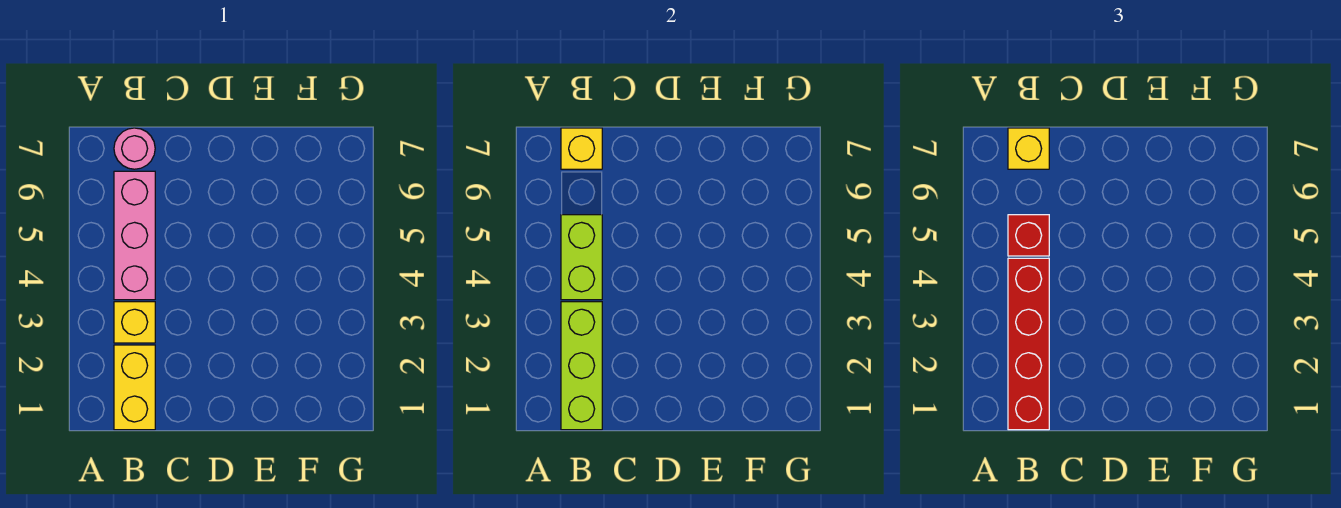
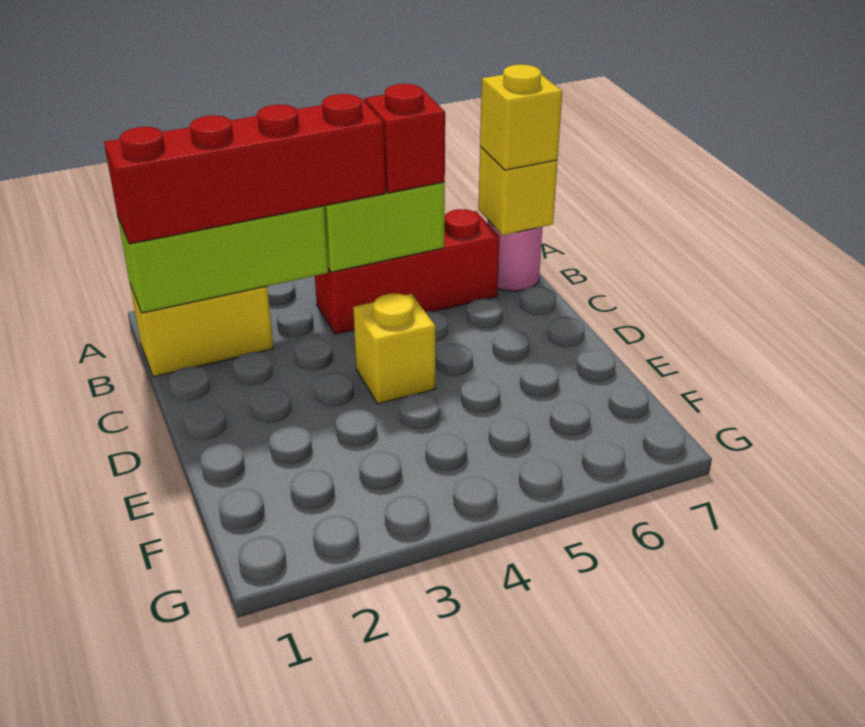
yellow brick B3 level 1 -> yellow brick D4 level 1
pink brick B4:B6 level 1 -> red brick B4:B6 level 1

